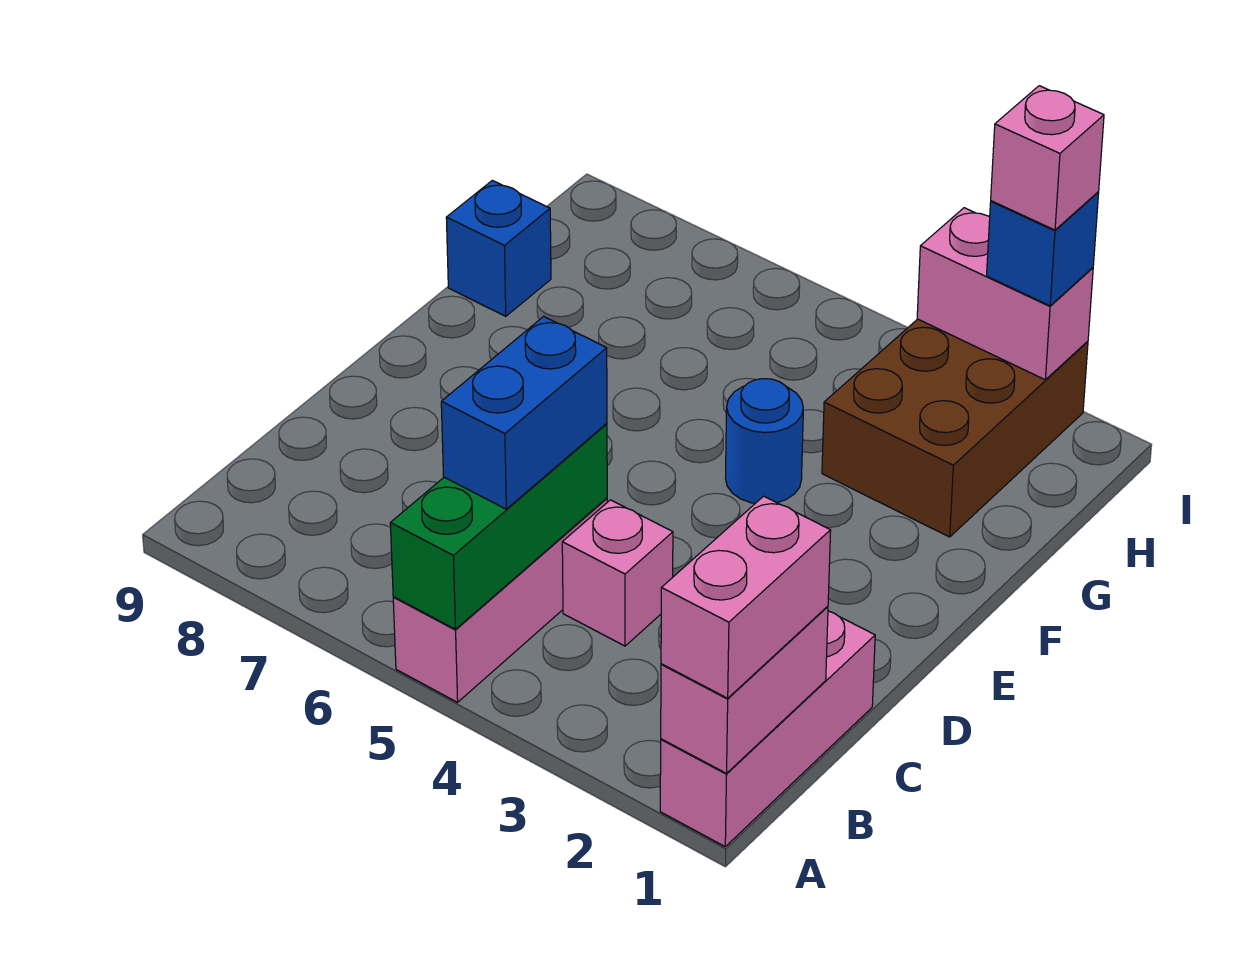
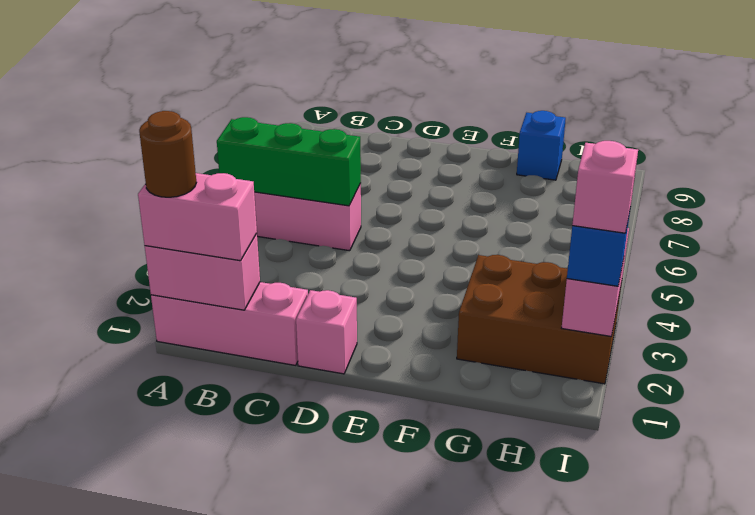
none -> brown round brick A1 level 4
blue brick B5:C5 level 3 -> none
pink brick C4 level 1 -> pink brick D1 level 1
blue round brick F4 level 1 -> none

